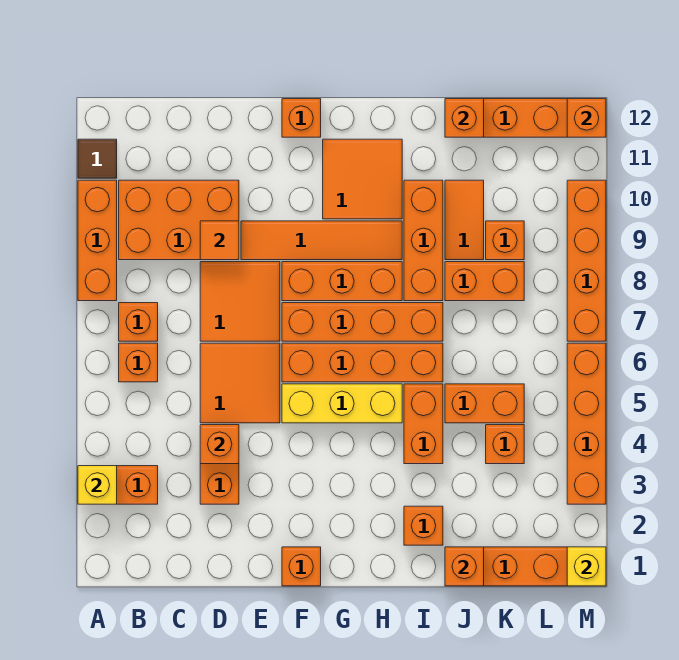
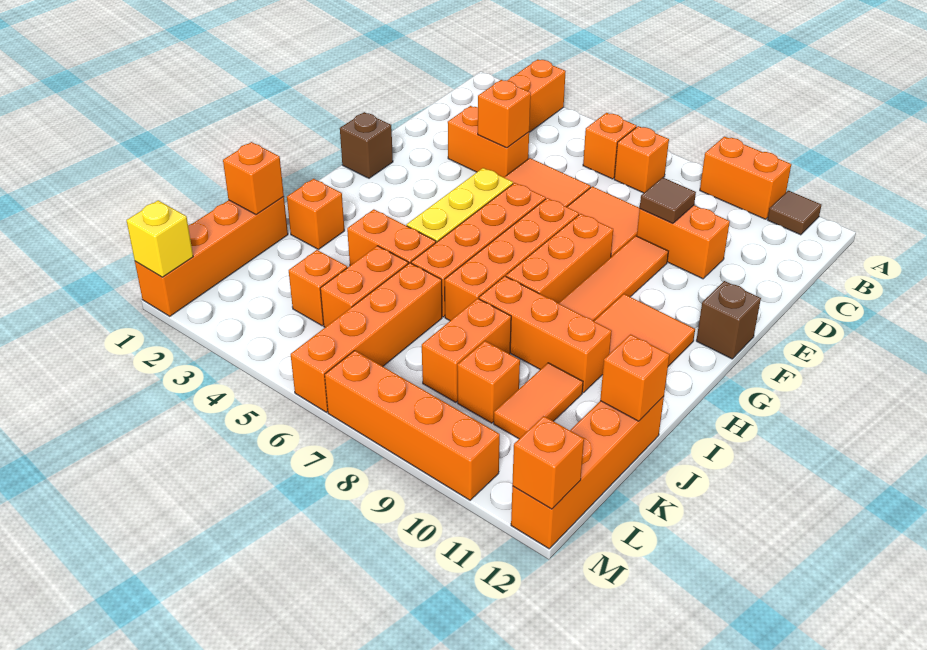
yellow brick A3 level 2 -> none
orange brick A8:A10 level 1 -> orange brick A9:A10 level 1
orange brick B9:D10 level 1 -> orange brick D9:D10 level 1
orange tile D9 level 2 -> brown tile D9 level 2
orange brick F1 level 1 -> brown brick F1 level 1
orange brick F12 level 1 -> brown brick F12 level 1
orange tile J9:J10 level 1 -> orange tile J10:K10 level 1
orange brick M3:M6 level 1 -> orange brick J6:M6 level 1

